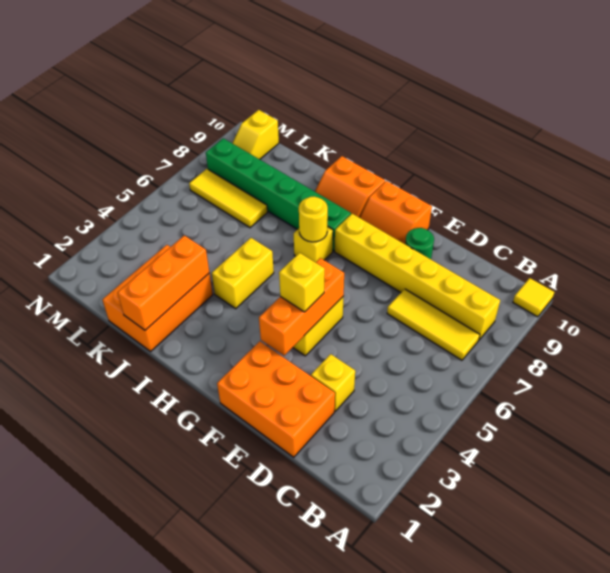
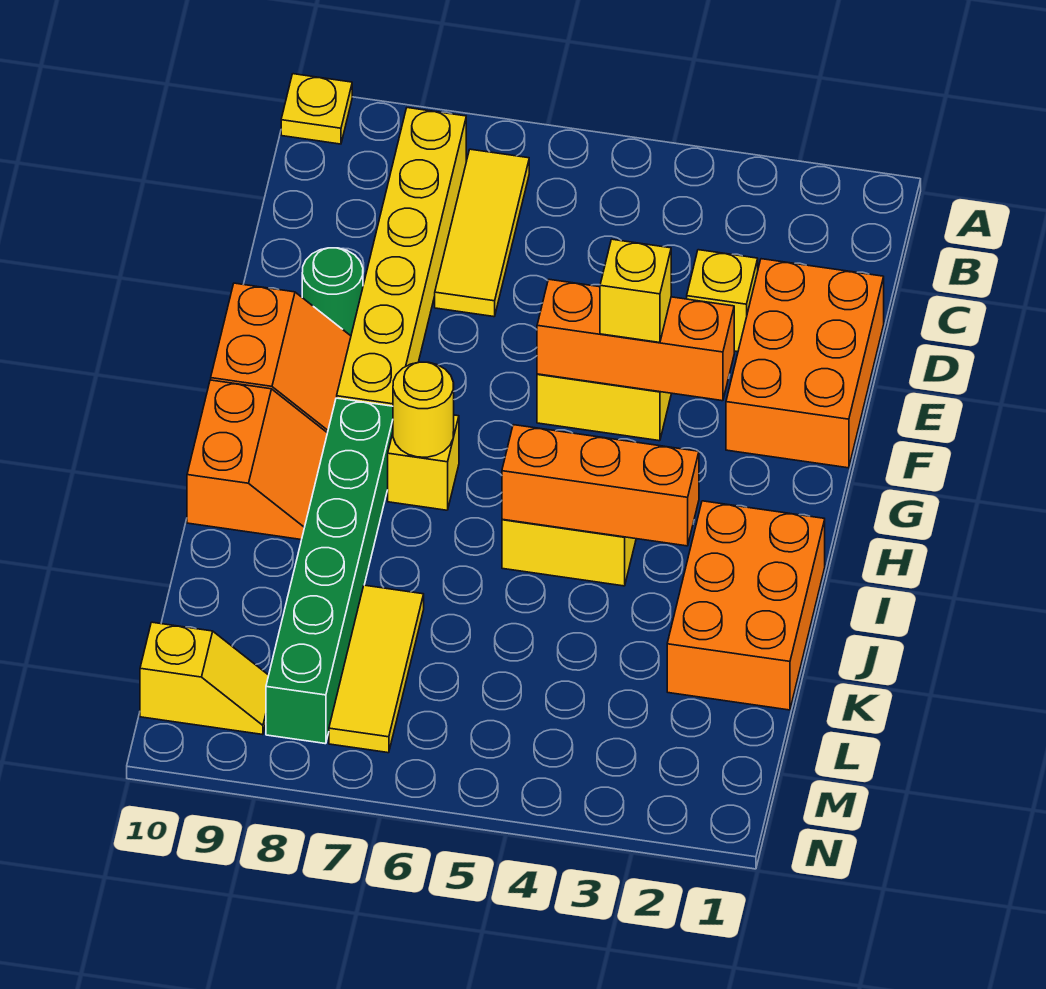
yellow tile A10 level 1 -> yellow plate A10 level 1
orange brick J1:K3 level 1 -> orange brick I1:K2 level 1
orange brick J1:J3 level 2 -> orange brick I3:I5 level 2

